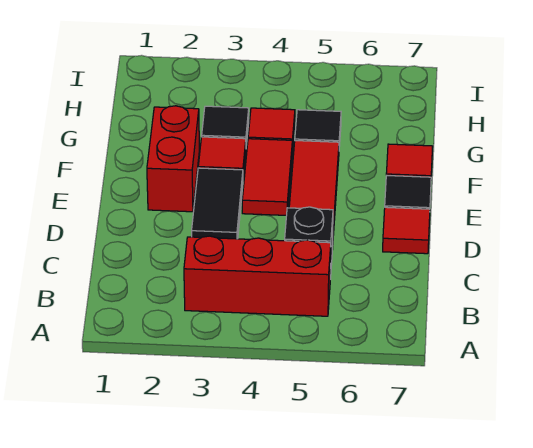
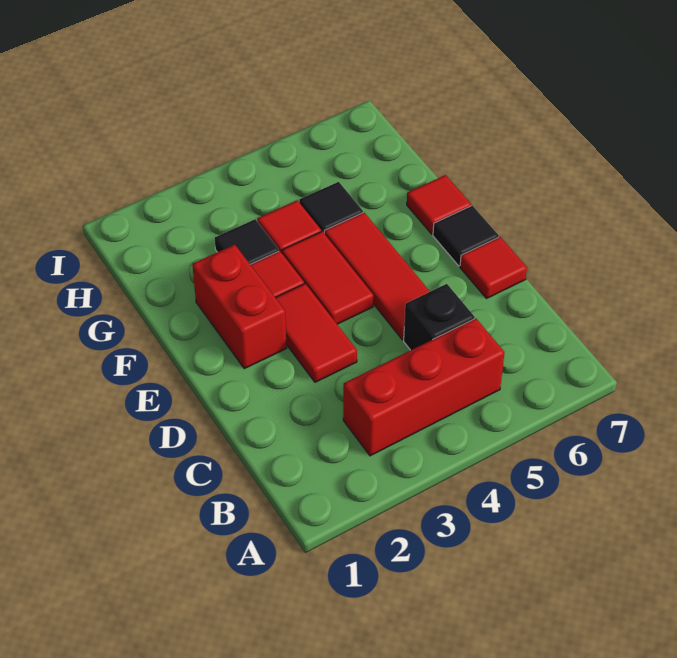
black tile D3:E3 level 1 -> red tile D3:E3 level 1

